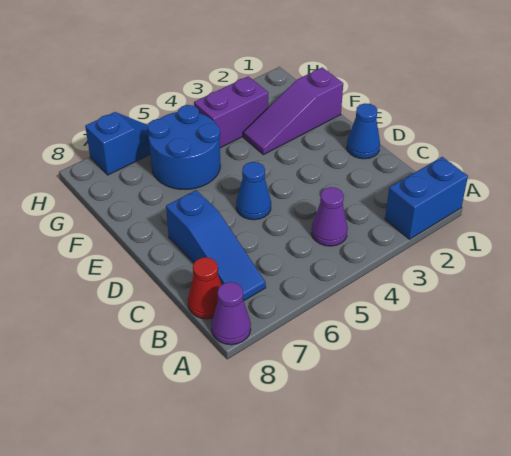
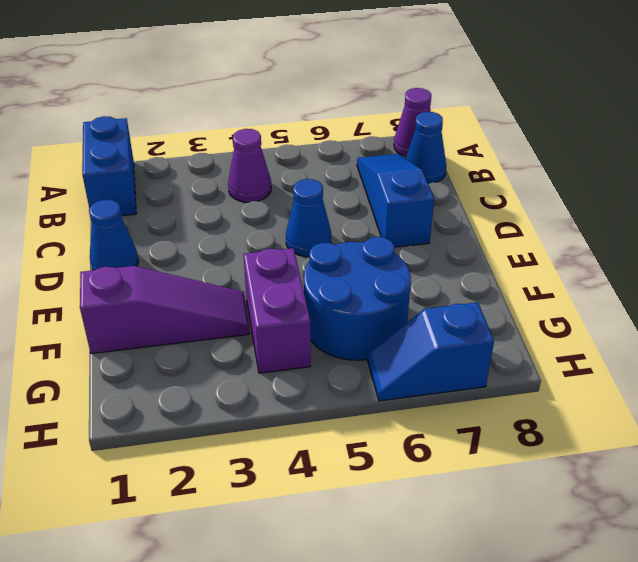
blue brick A1:A2 level 1 -> blue brick A1:B1 level 1
red cone B8 level 1 -> blue cone B8 level 1
purple brick G3:G4 level 1 -> purple brick F4:G4 level 1

